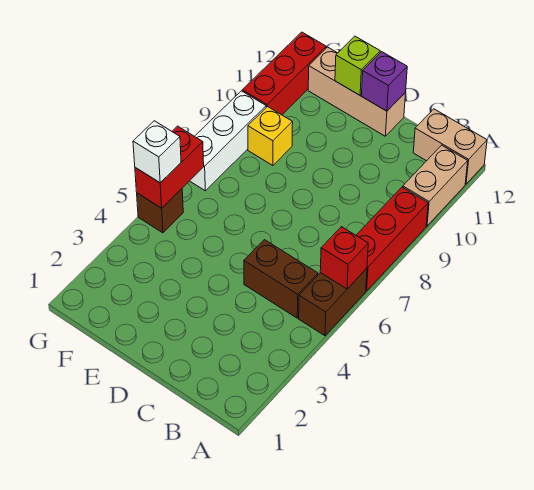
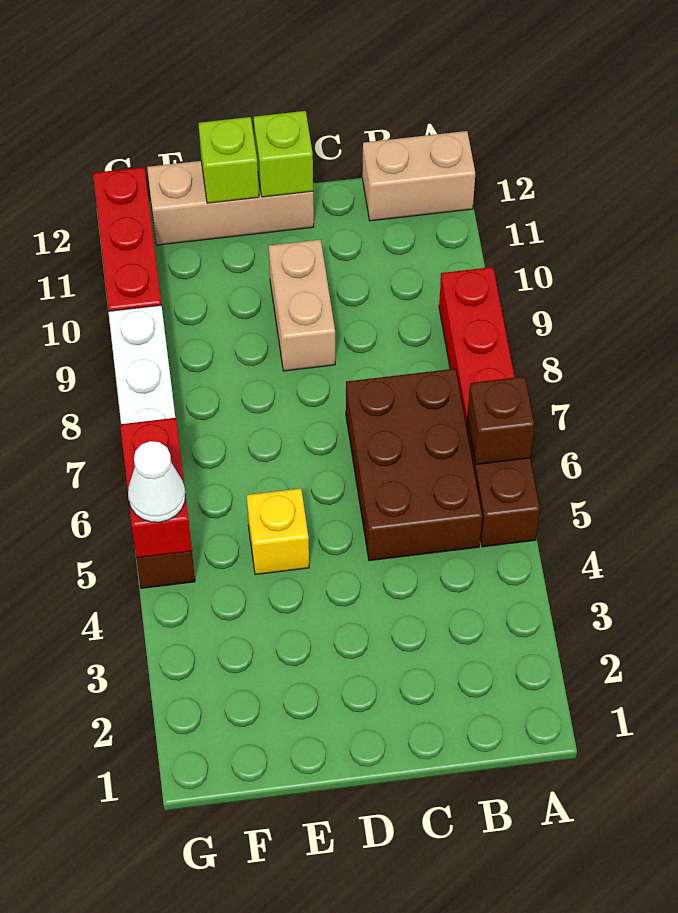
red brick A6 level 2 -> brown brick A6 level 2
tan brick A10:A11 level 1 -> tan brick D9:D10 level 1
brown brick B5:C5 level 1 -> brown brick B5:C7 level 1
purple brick D12 level 2 -> lime brick D12 level 2
yellow brick F9 level 1 -> yellow brick E5 level 1
white brick G5 level 3 -> white cone G5 level 3

